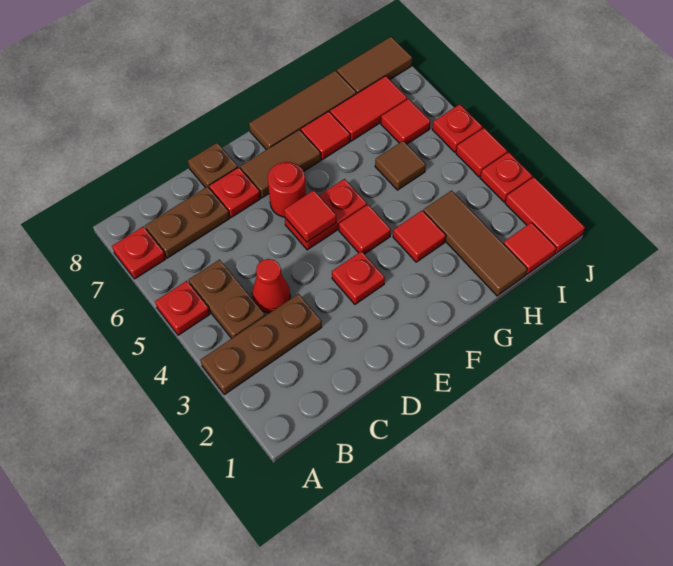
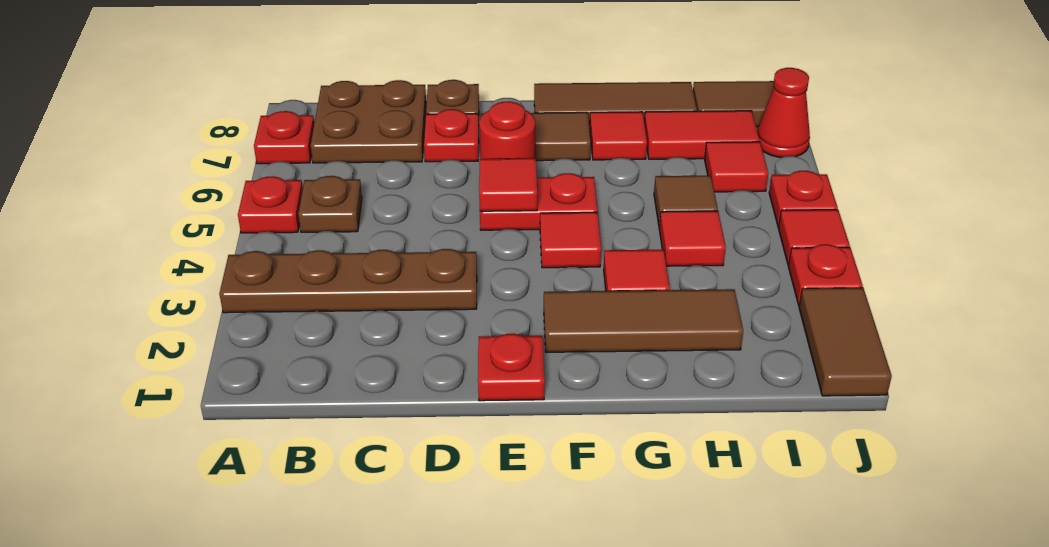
brown plate A3:C3 level 1 -> brown plate A3:D3 level 1
brown plate B4:B5 level 1 -> brown plate B5 level 1
brown plate B7:C7 level 1 -> brown plate B7:C8 level 1
red cone C4 level 1 -> red cone J7 level 1
red plate E3 level 1 -> red plate E1 level 1
brown tile H1:H3 level 1 -> brown tile F2:H2 level 1
red tile I1 level 1 -> red tile H4 level 1
red tile J1:J2 level 1 -> brown tile J1:J2 level 1

